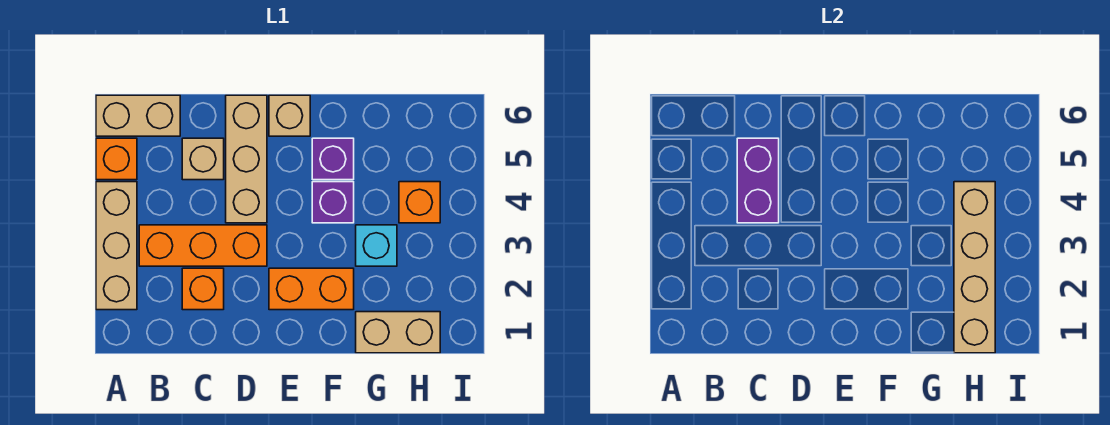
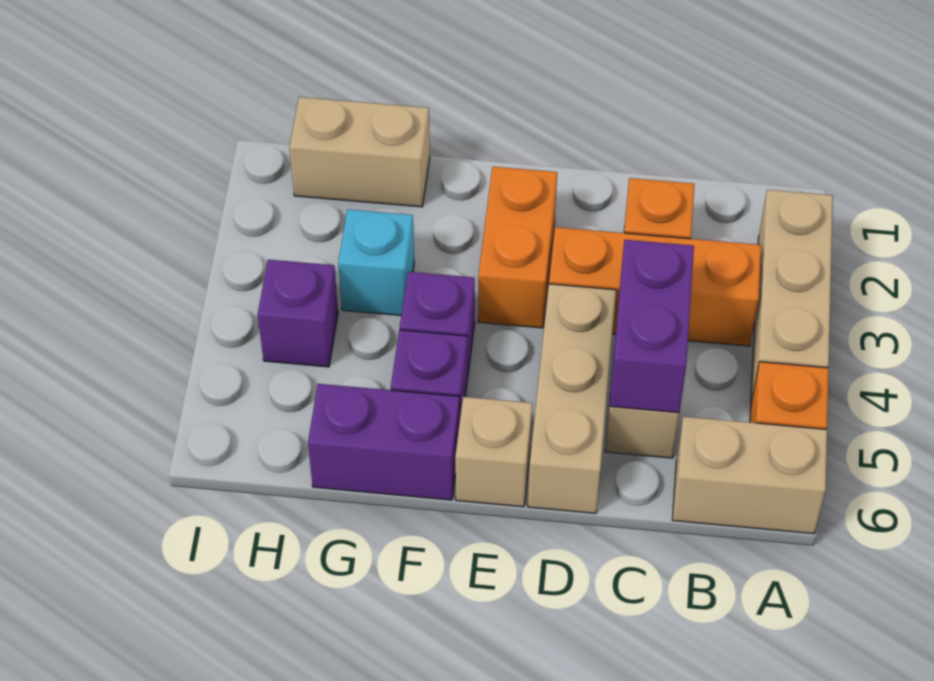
orange brick E2:F2 level 1 -> orange brick E2:E3 level 1
none -> purple brick F6:G6 level 1
tan brick H1:H4 level 2 -> none
orange brick H4 level 1 -> purple brick H4 level 1

